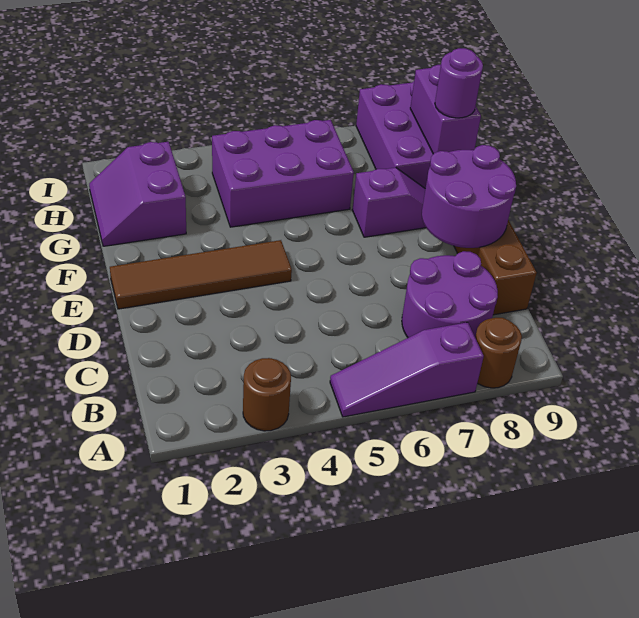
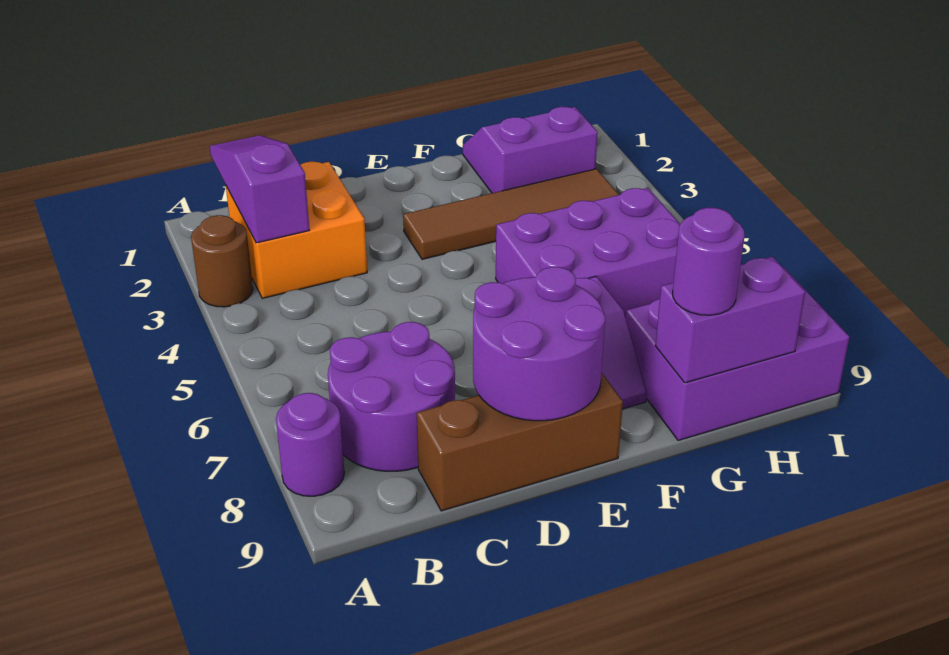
purple slope A5:A7 level 1 top 7 -> purple slope B1:B3 level 2 top 3
brown round brick A8 level 1 -> purple round brick A8 level 1
none -> orange brick B2:C3 level 1
brown tile E1:E4 level 1 -> brown tile E3:H3 level 1
purple brick G4:H6 level 1 -> purple brick F5:H6 level 1

